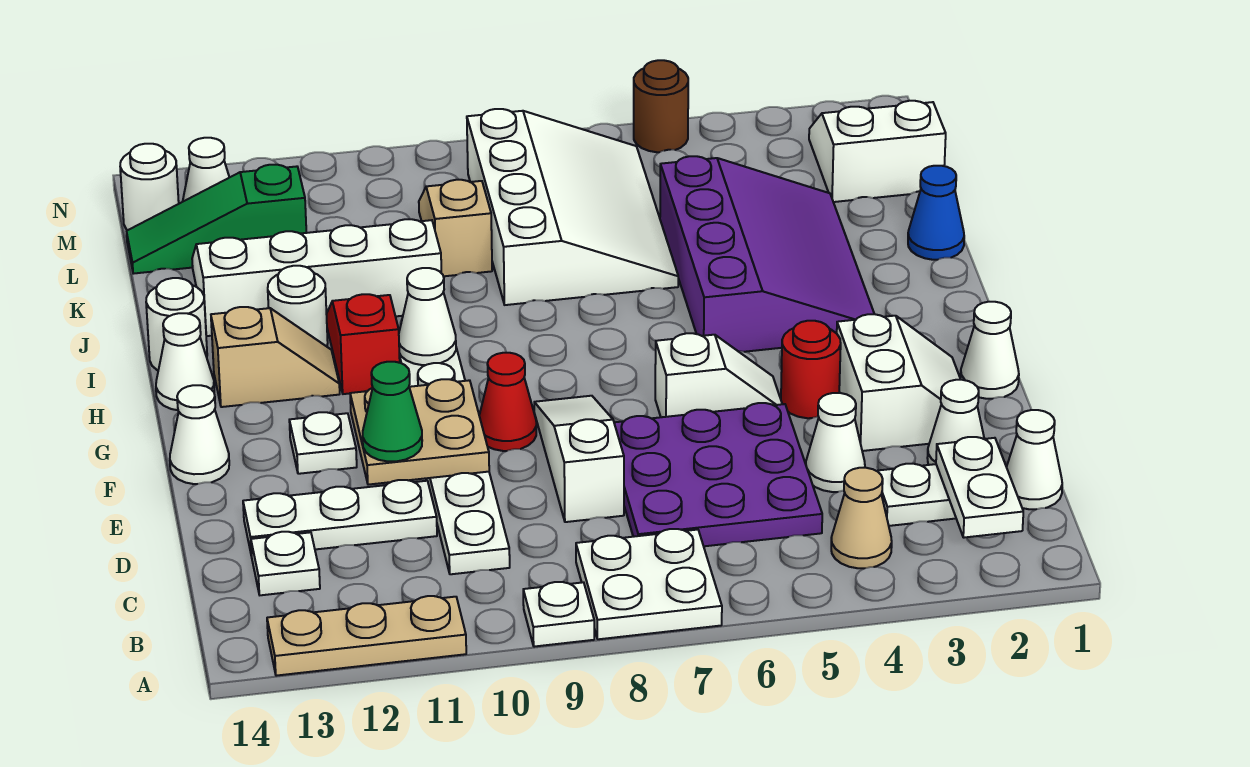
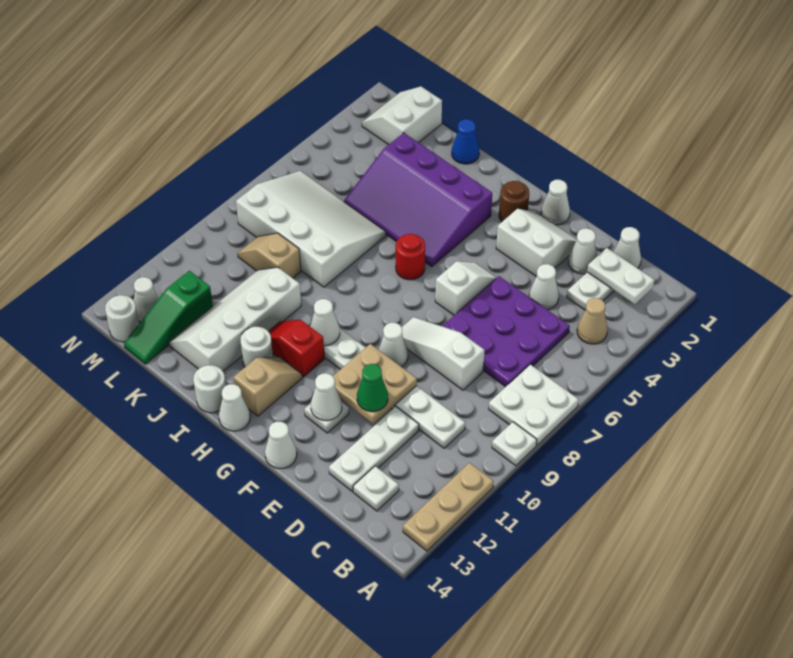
red round brick F4 level 1 -> red round brick H6 level 1
red cone F9 level 1 -> white cone F9 level 1
none -> white cone F12 level 2
purple slope H3:K5 level 1 top 5 -> purple slope H3:K5 level 1 top 3
brown round brick N5 level 1 -> brown round brick G2 level 1

